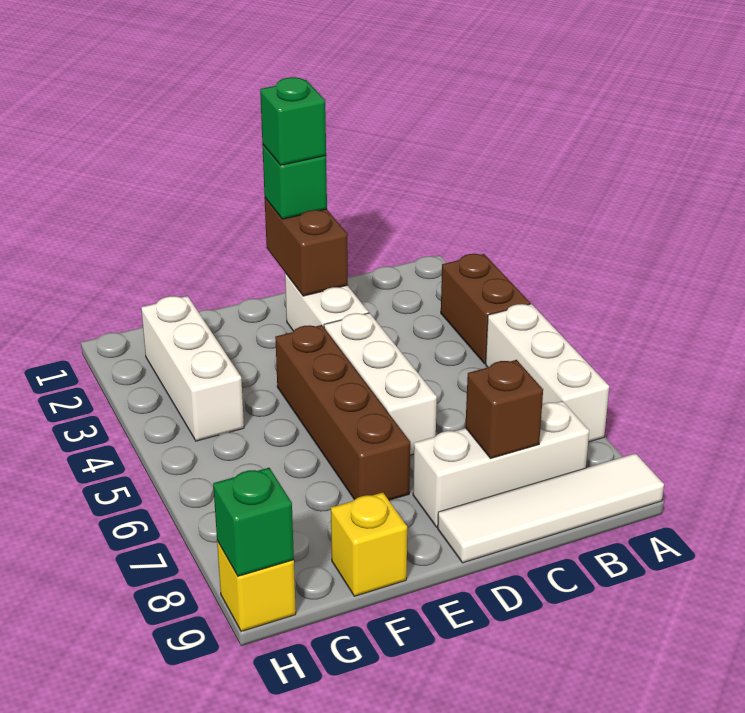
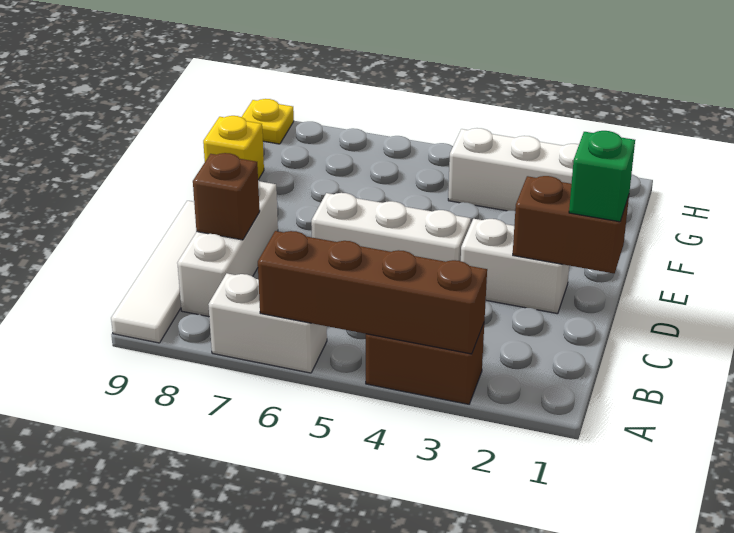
white brick A5:A7 level 1 -> white brick A6:A7 level 1
green brick D1 level 4 -> none
brown brick E4:E7 level 1 -> brown brick A3:A6 level 2
yellow brick H9 level 1 -> yellow plate H9 level 1
green brick H9 level 2 -> none

